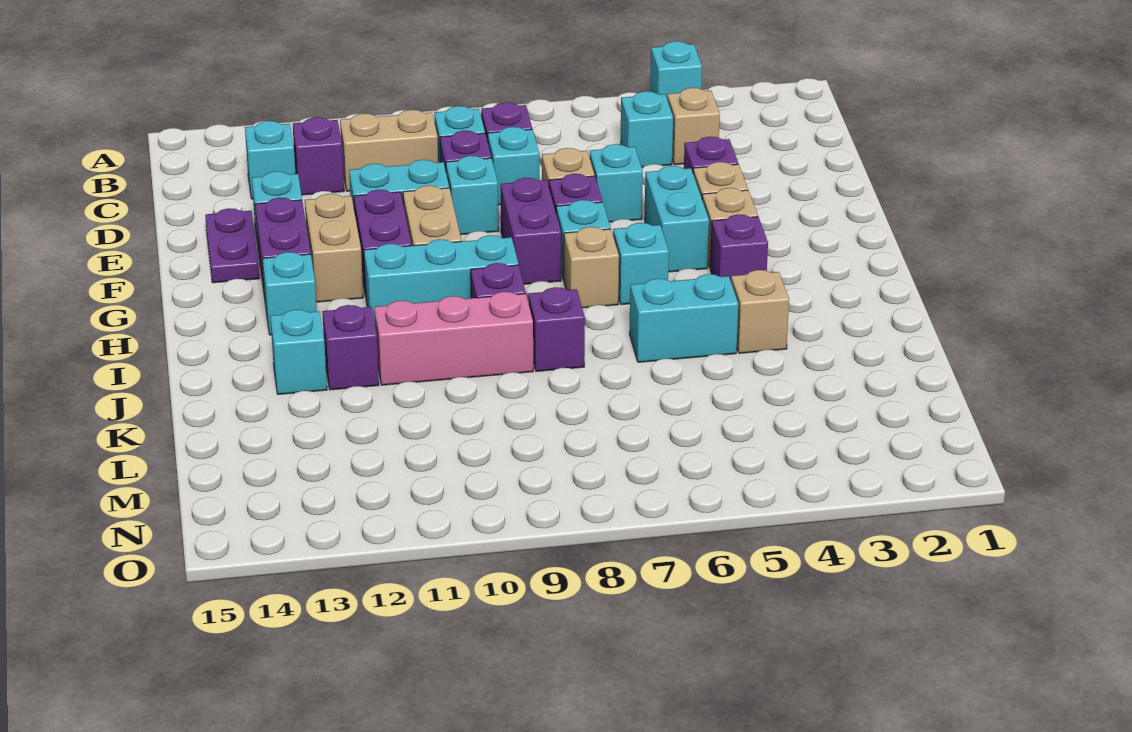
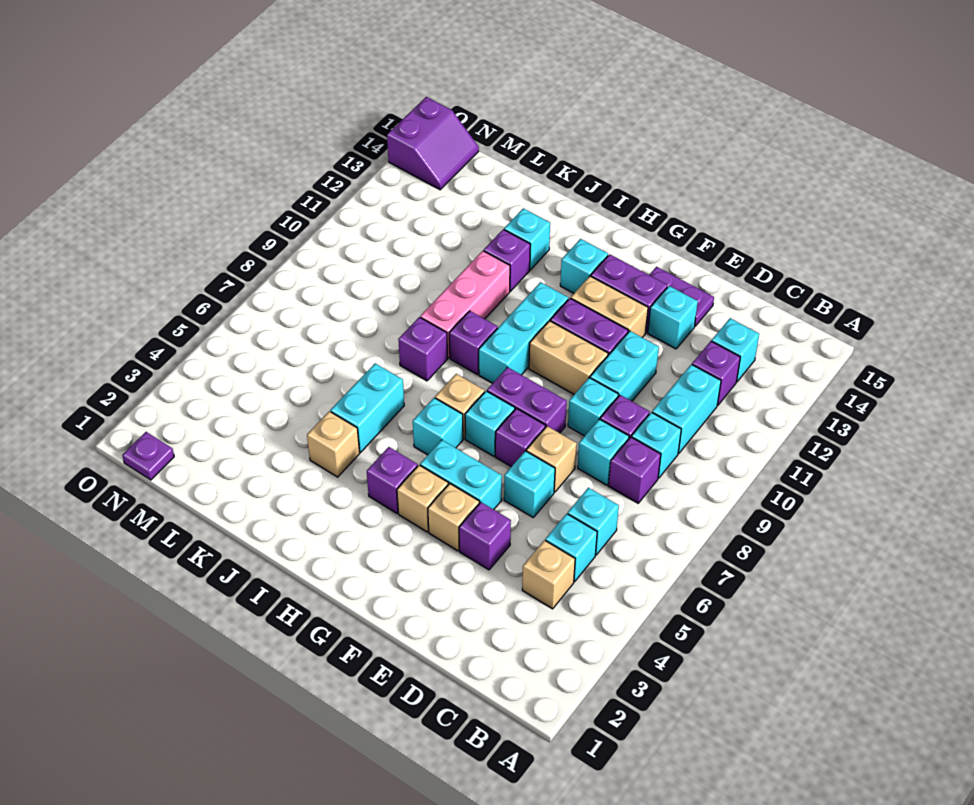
cyan brick A4 level 1 -> cyan brick C6 level 1
tan brick C10:C11 level 1 -> cyan brick C10:C11 level 1
none -> purple plate N1 level 1
none -> purple slope N14:O15 level 1 top O

